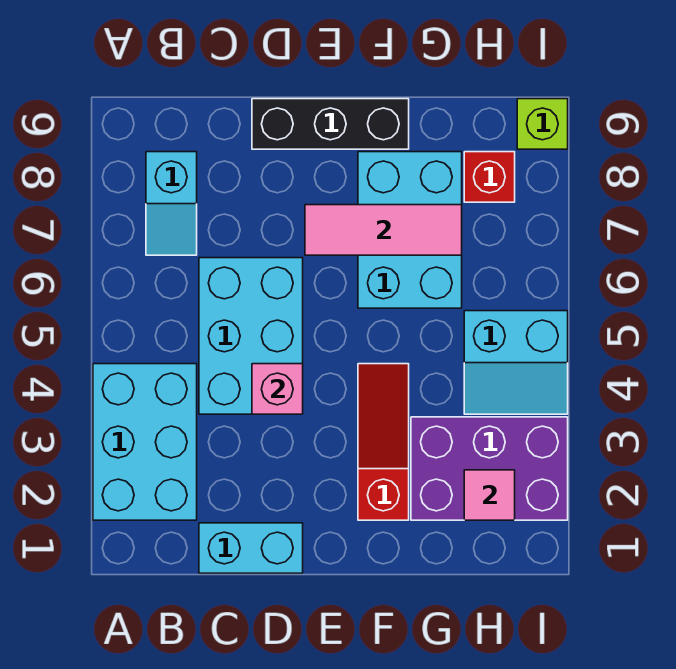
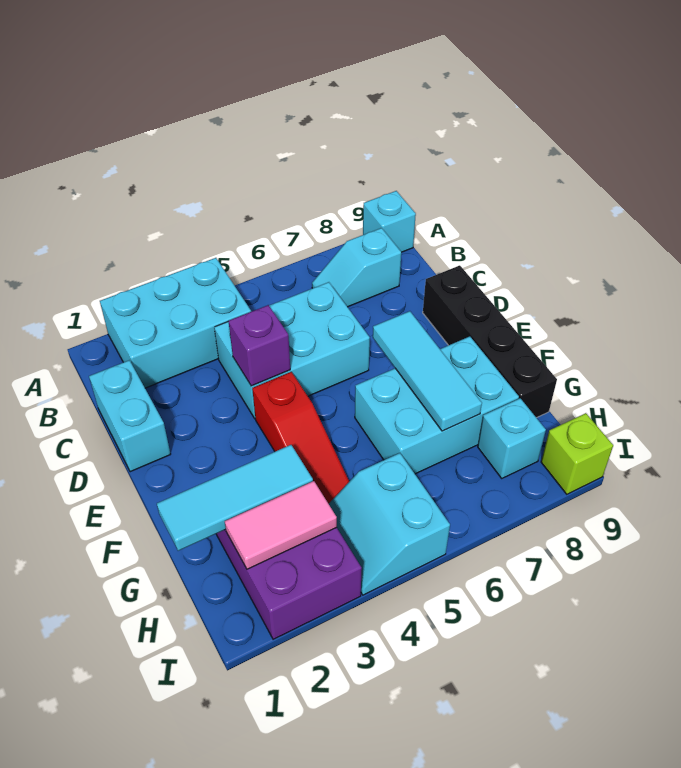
none -> cyan brick A9 level 1
pink brick D4 level 2 -> purple brick D4 level 2
black brick D9:F9 level 1 -> black brick D9:G9 level 1
pink tile E7:G7 level 2 -> cyan tile E7:G7 level 2
red slope F2:F4 level 1 top 2 -> red slope E4:G4 level 1 top E
none -> cyan tile G1:G3 level 2
pink tile H2 level 2 -> pink tile H2:H3 level 2
red brick H8 level 1 -> cyan brick H8 level 1

